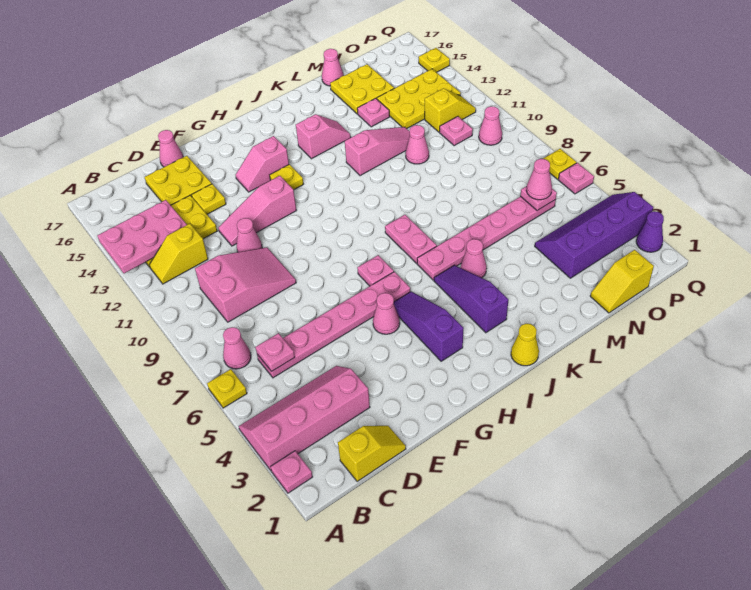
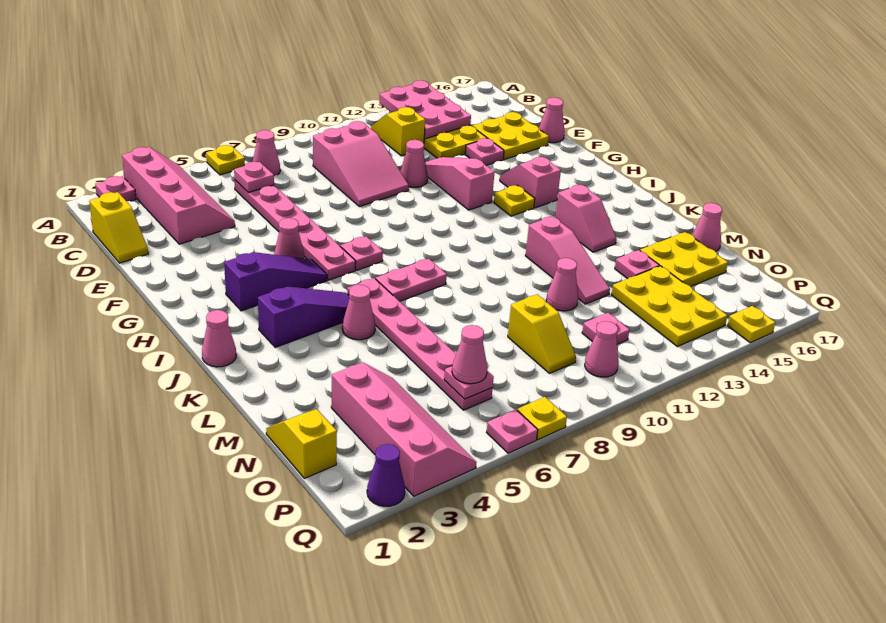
yellow plate E14 level 1 -> pink plate E14 level 1
yellow cone J1 level 1 -> pink cone J1 level 1
purple slope N3:Q4 level 1 top 3 -> pink slope N3:Q4 level 1 top 3
yellow slope O12:P12 level 1 top O -> yellow slope N9:O9 level 1 top N

